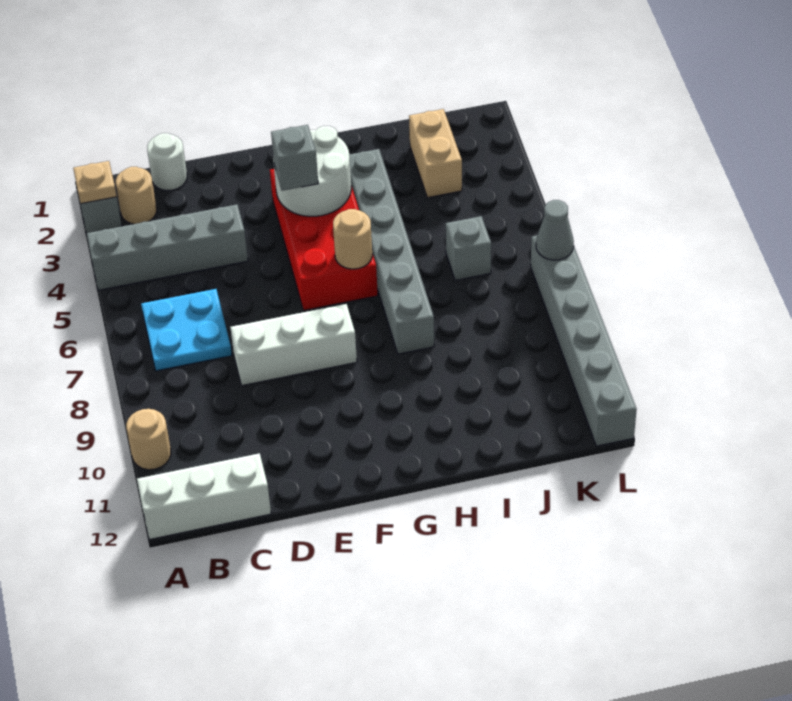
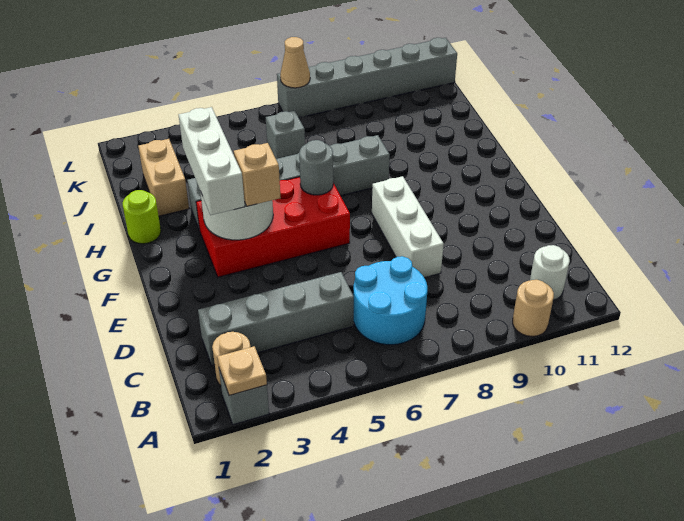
grey brick A4:D4 level 1 -> grey brick C2:C5 level 1
white brick A12:C12 level 1 -> white brick F3:H3 level 3
cyan plate B6:C7 level 1 -> cyan round brick B6:C7 level 1
white round brick C1 level 1 -> white round brick B11 level 1
grey brick F4 level 3 -> tan brick F4 level 3
tan round brick G6 level 2 -> grey round brick G6 level 2
none -> lime round brick H1 level 1
tan brick J2:J3 level 1 -> tan brick I2:J2 level 1
grey cone L7 level 2 -> tan cone L7 level 2

